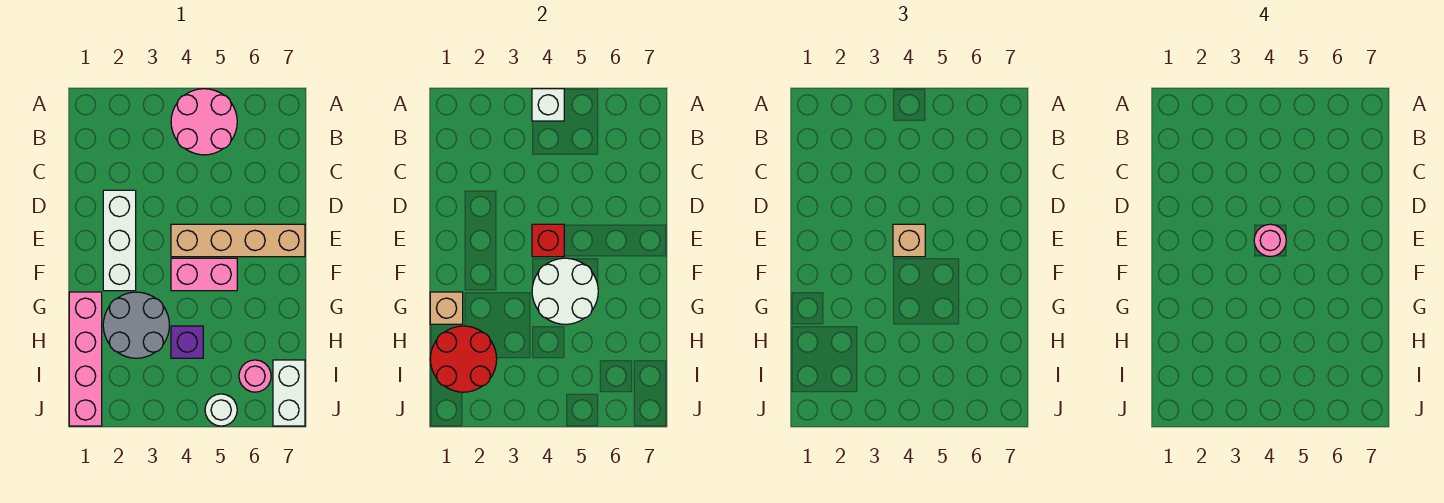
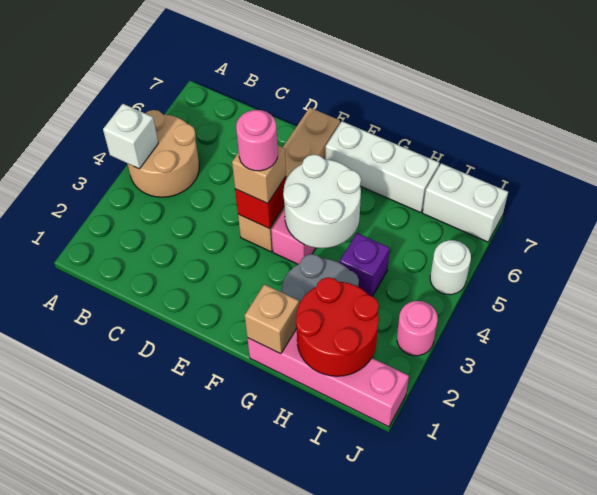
pink round brick A4:B5 level 1 -> tan round brick A4:B5 level 1
white brick D2:F2 level 1 -> white brick F7:H7 level 1
pink round brick I6 level 1 -> pink round brick J3 level 1

